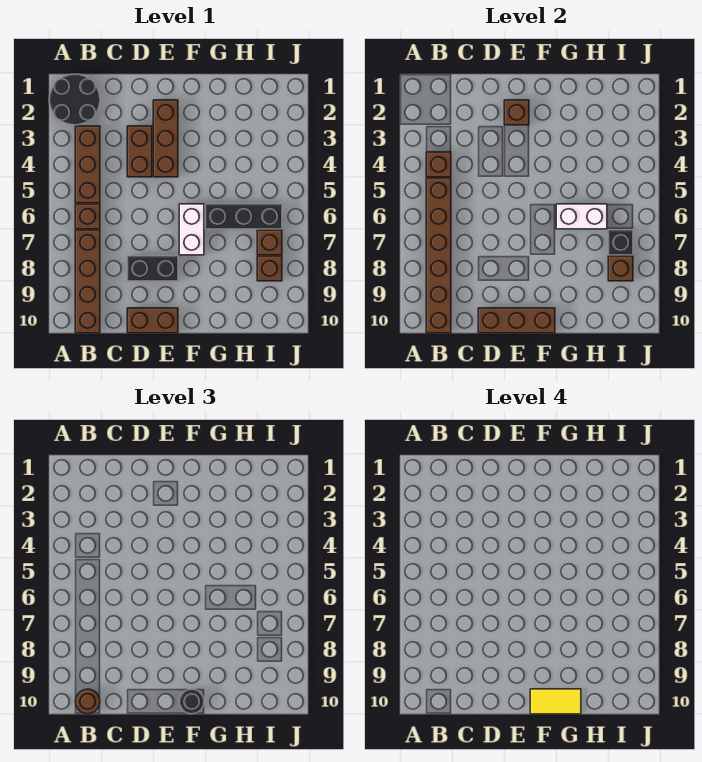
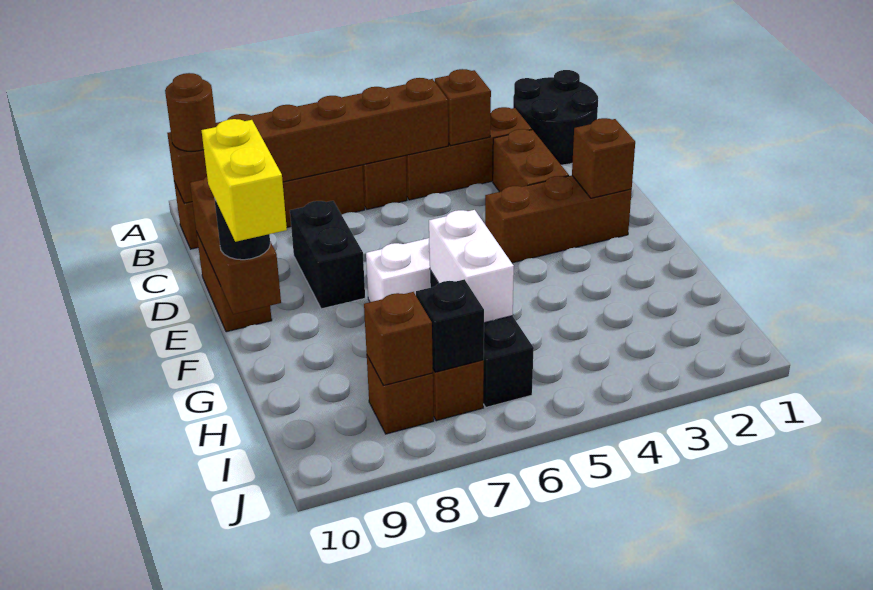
brown brick D3:D4 level 1 -> brown brick C3:D3 level 1
yellow tile F10:G10 level 4 -> yellow brick F10:G10 level 4

